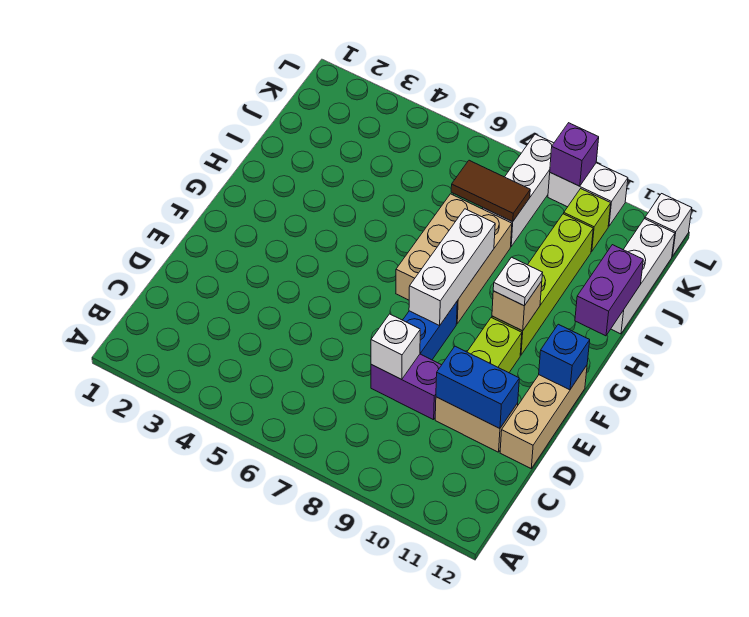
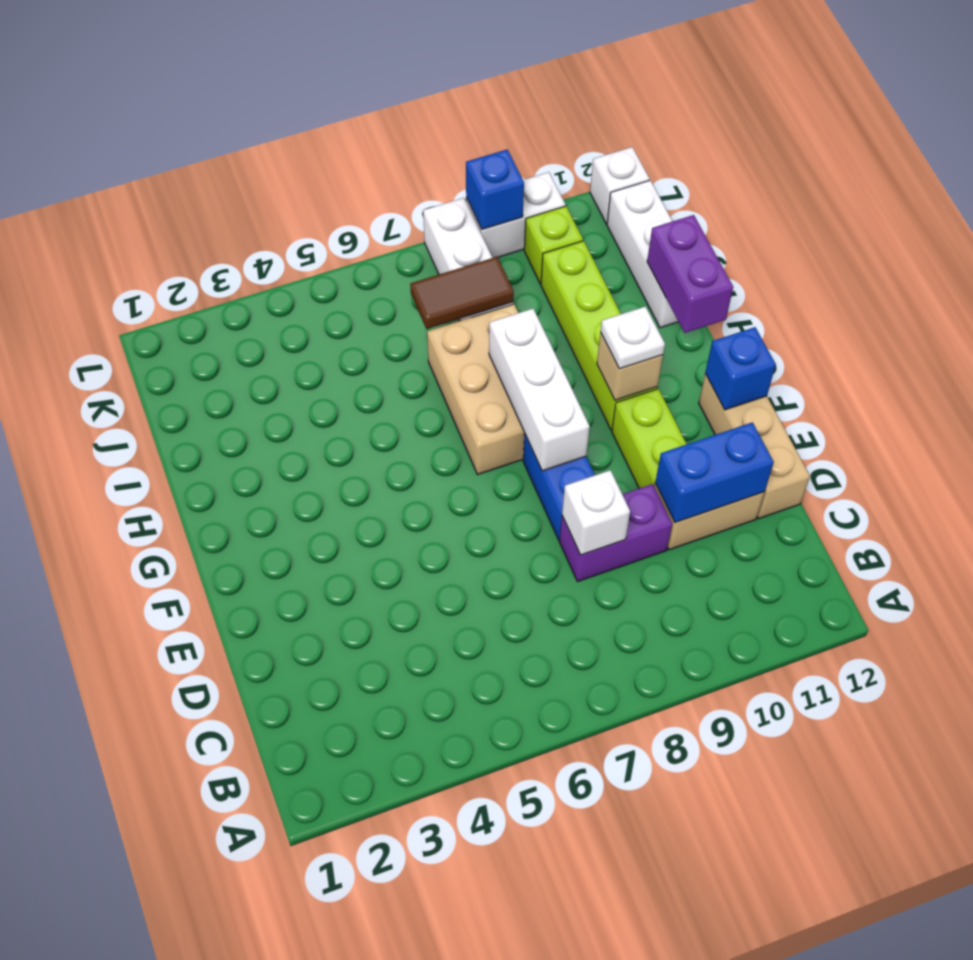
purple brick L9 level 2 -> blue brick L9 level 2

